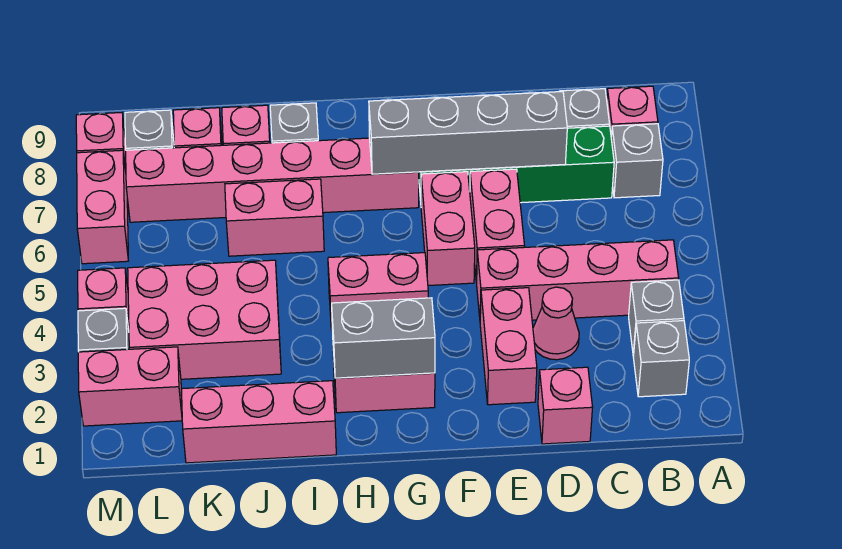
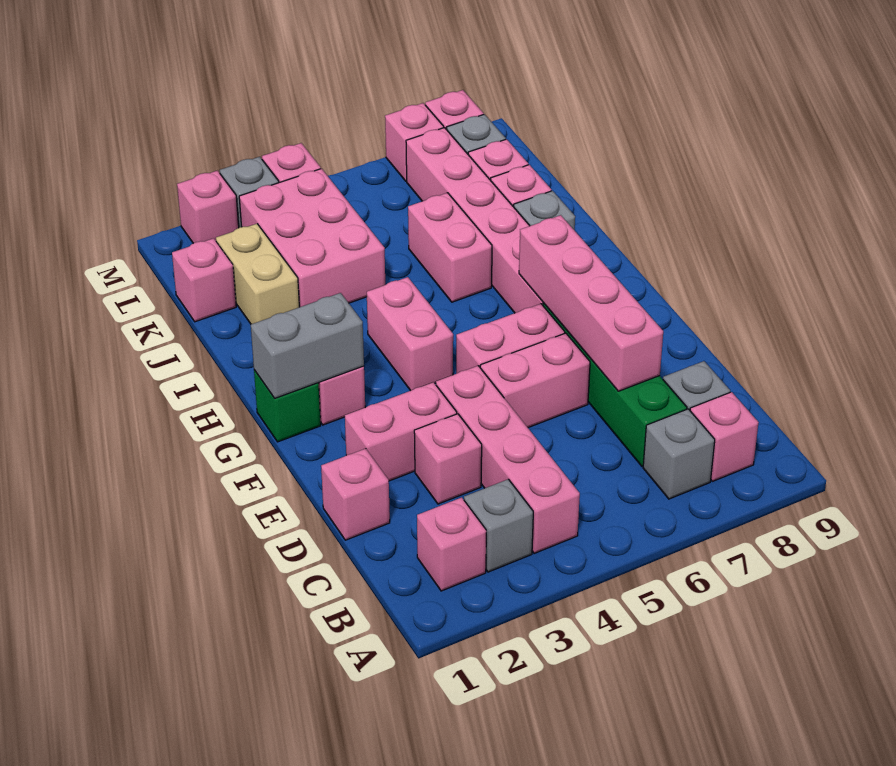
grey brick B2 level 1 -> pink brick B2 level 1
pink cone D3 level 1 -> pink brick D3 level 1
grey brick D7:G7 level 2 -> pink brick D7:G7 level 2
none -> green brick G1 level 1
grey brick G2:H2 level 2 -> grey brick G1:G2 level 2
pink brick I1:K1 level 1 -> pink brick K1 level 1
none -> tan brick J2:K2 level 1
pink brick L2:M2 level 1 -> pink brick M2 level 1
pink brick M6:M7 level 1 -> pink brick M7 level 1

